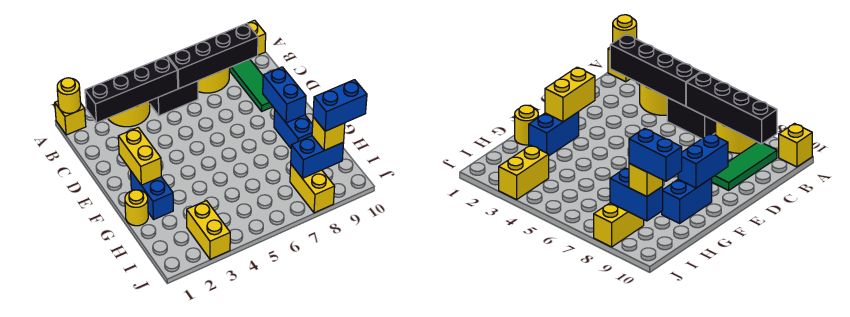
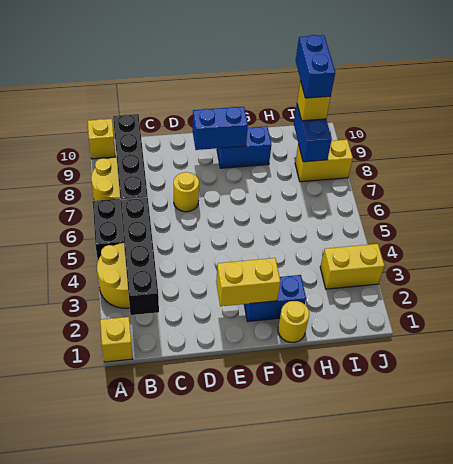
yellow round brick A1 level 2 -> yellow round brick D7 level 1
green tile B9:D9 level 1 -> none

